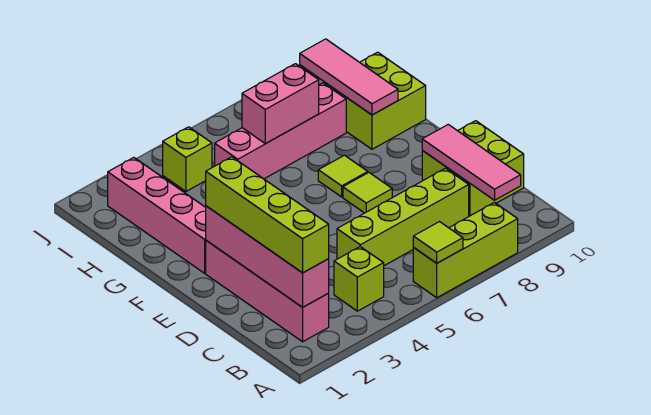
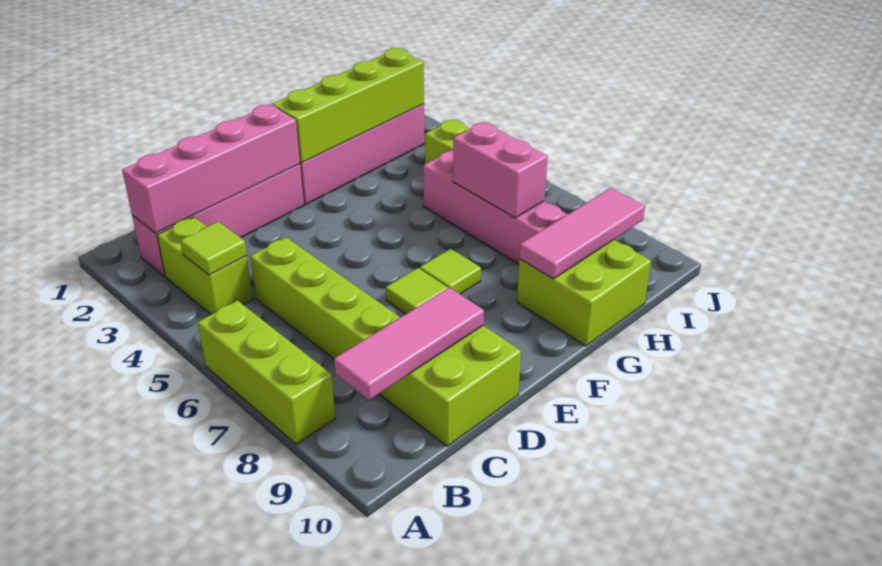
lime tile A6 level 2 -> lime tile B4 level 2
lime brick B2:E2 level 3 -> lime brick F2:I2 level 2
lime brick B4 level 1 -> lime brick B3:B4 level 1

